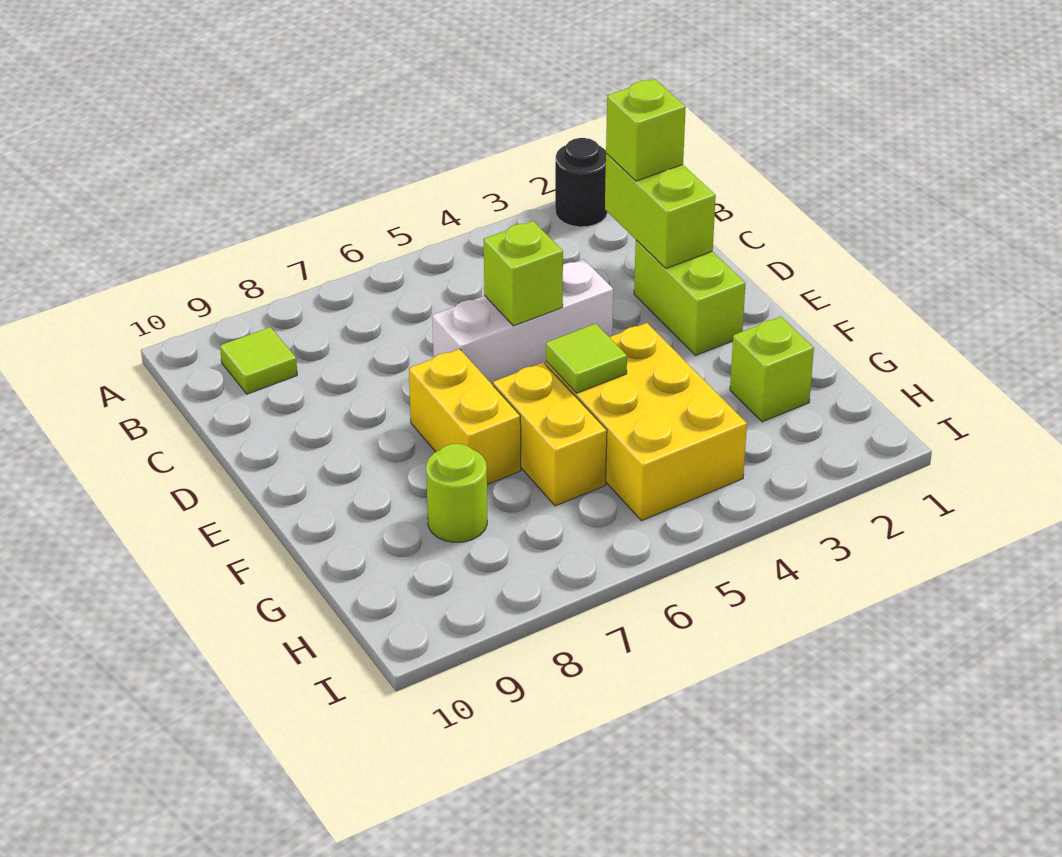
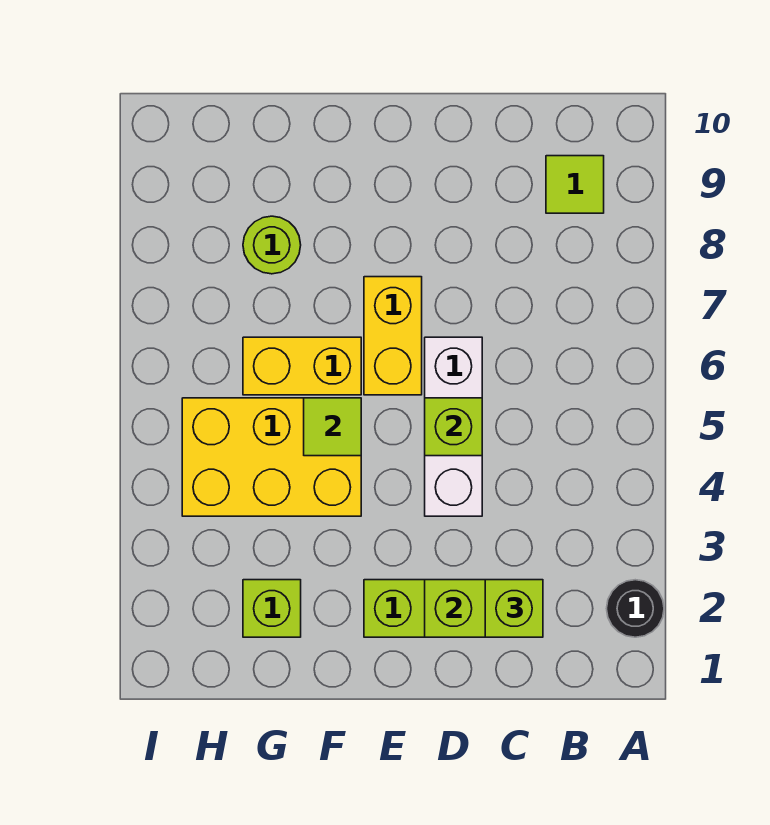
yellow brick E7:F7 level 1 -> yellow brick E6:E7 level 1

